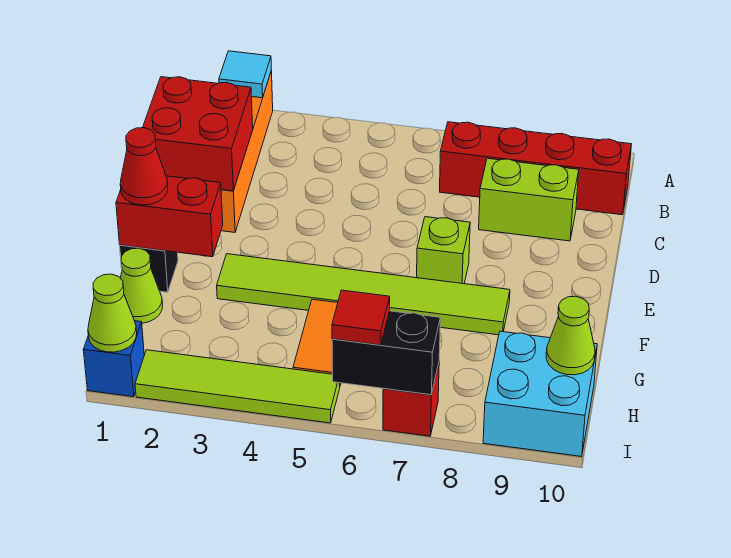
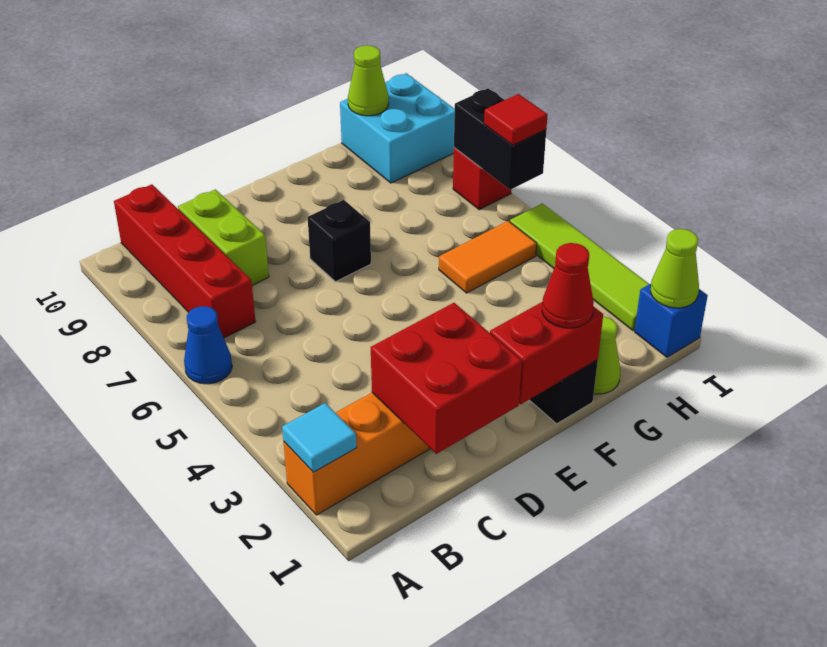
none -> blue cone A6 level 1
lime brick E7 level 1 -> black brick E7 level 1
red brick F1:F2 level 2 -> red brick E1:F1 level 2
lime tile F3:F8 level 1 -> none

